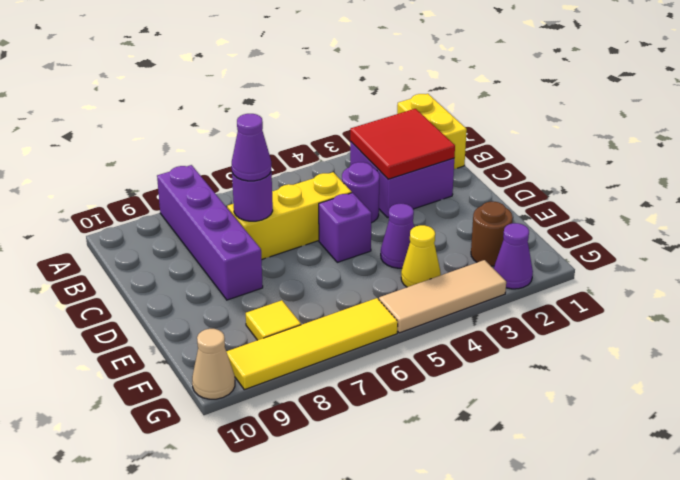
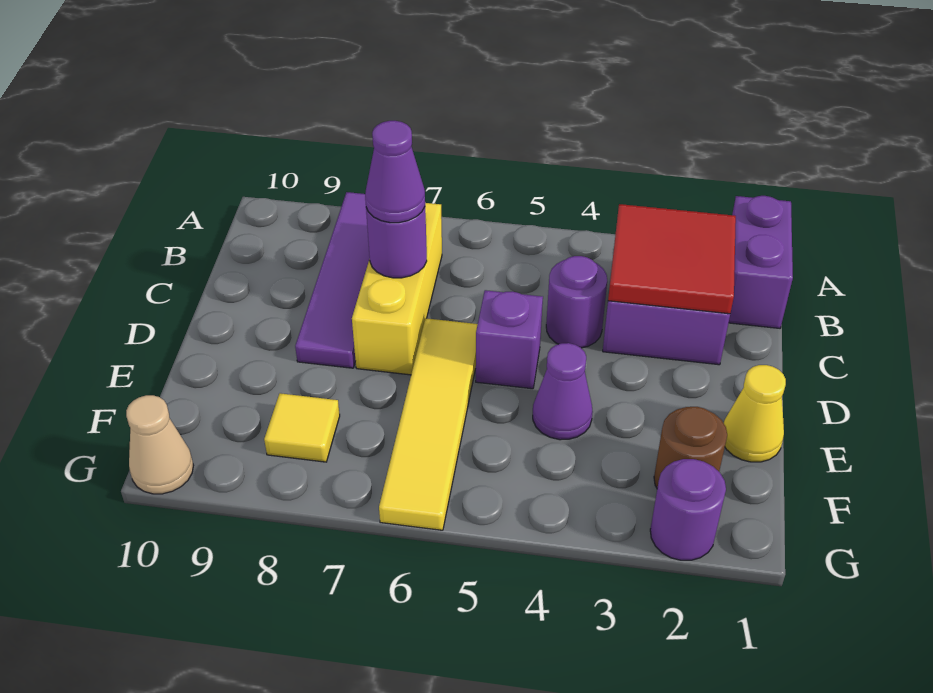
yellow brick A1:B1 level 1 -> purple brick A1:B1 level 1
purple brick A8:D8 level 1 -> purple tile A8:D8 level 1
yellow brick C5:C7 level 1 -> yellow brick B7:D7 level 1
yellow cone F4 level 1 -> yellow cone E1 level 1
purple cone G2 level 1 -> purple round brick G2 level 1
tan tile G3:G5 level 1 -> none
yellow tile G6:G9 level 1 -> yellow tile D6:G6 level 1

